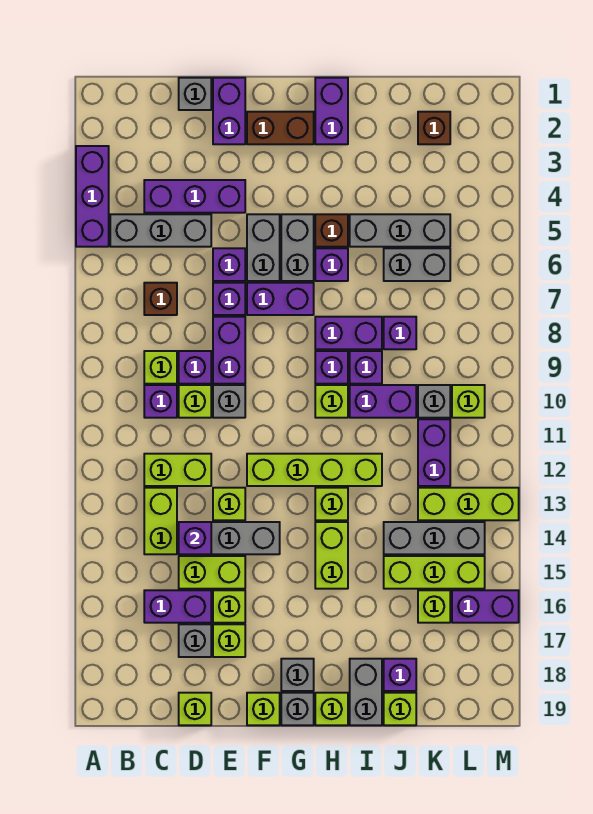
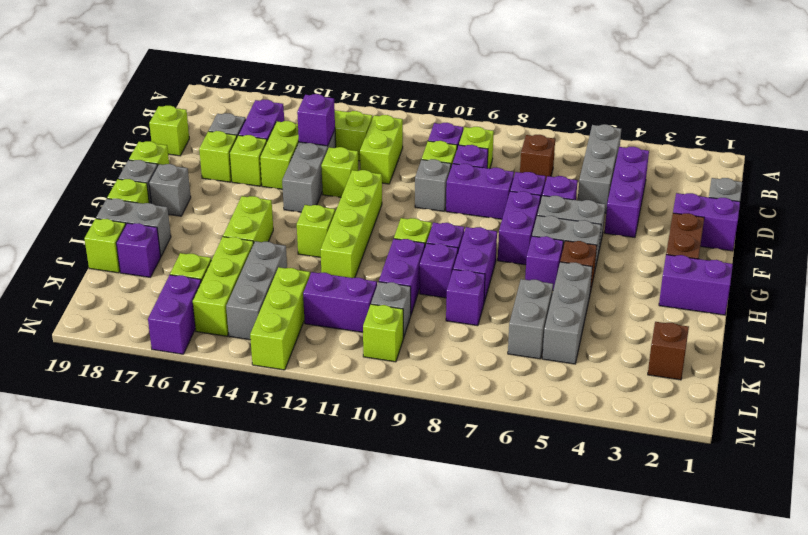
purple brick A3:A5 level 1 -> none
lime brick H14:H15 level 1 -> lime brick H15:I15 level 1

